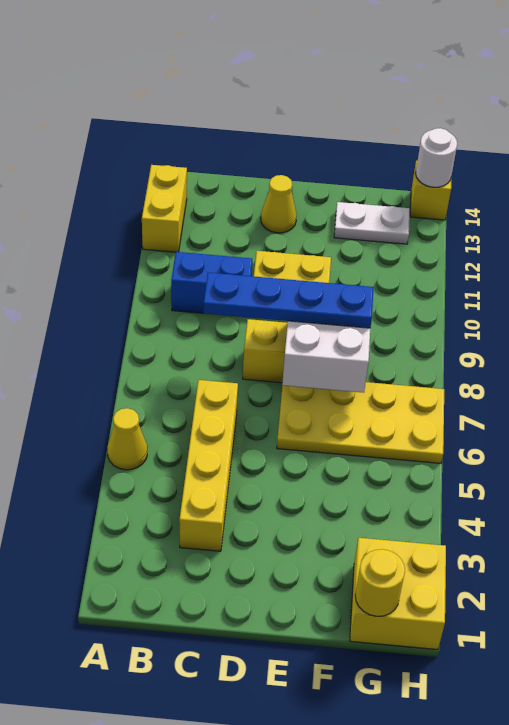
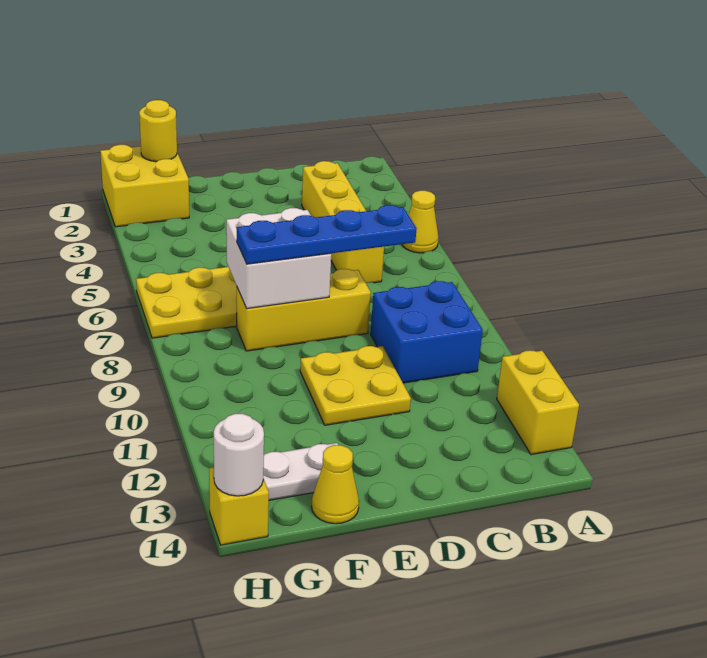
blue brick B10:C10 level 1 -> blue brick B9:C10 level 1
yellow cone D13 level 1 -> yellow cone F14 level 1

